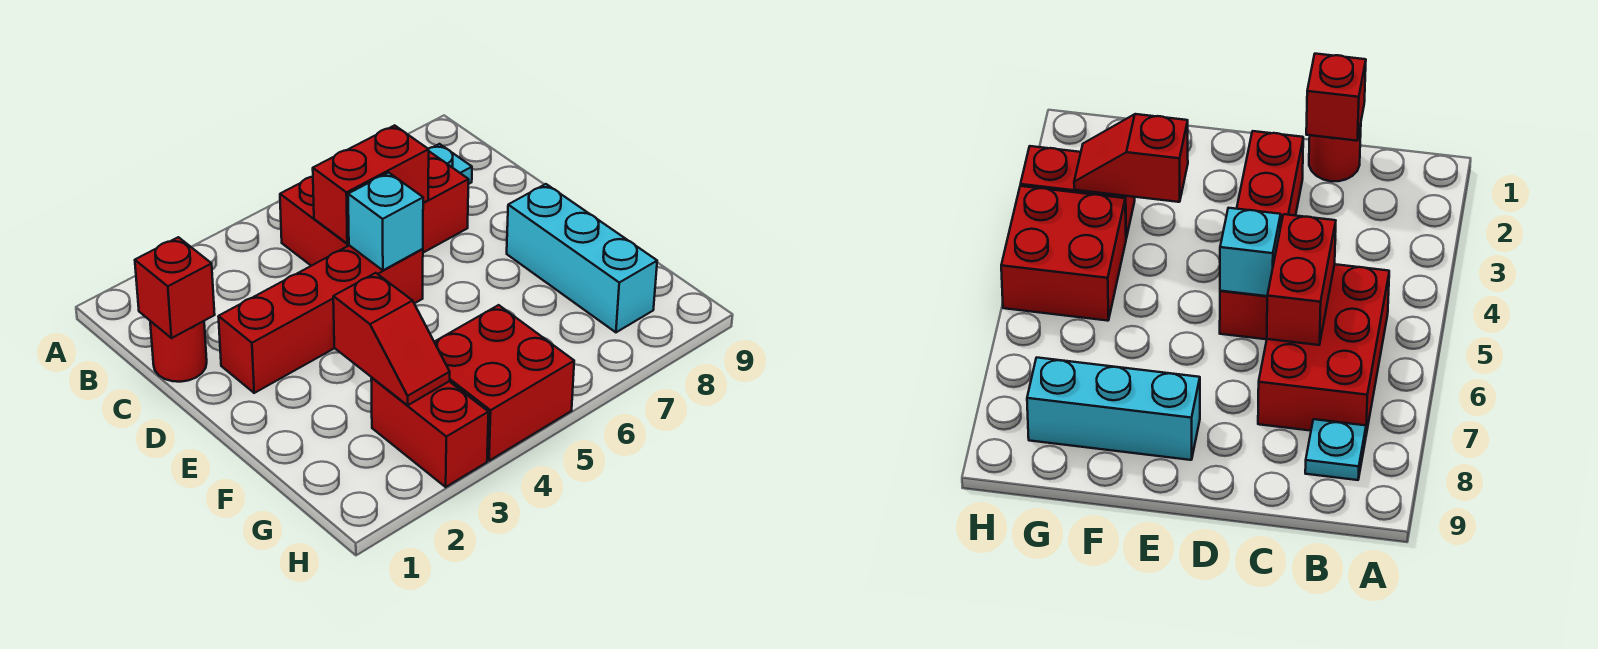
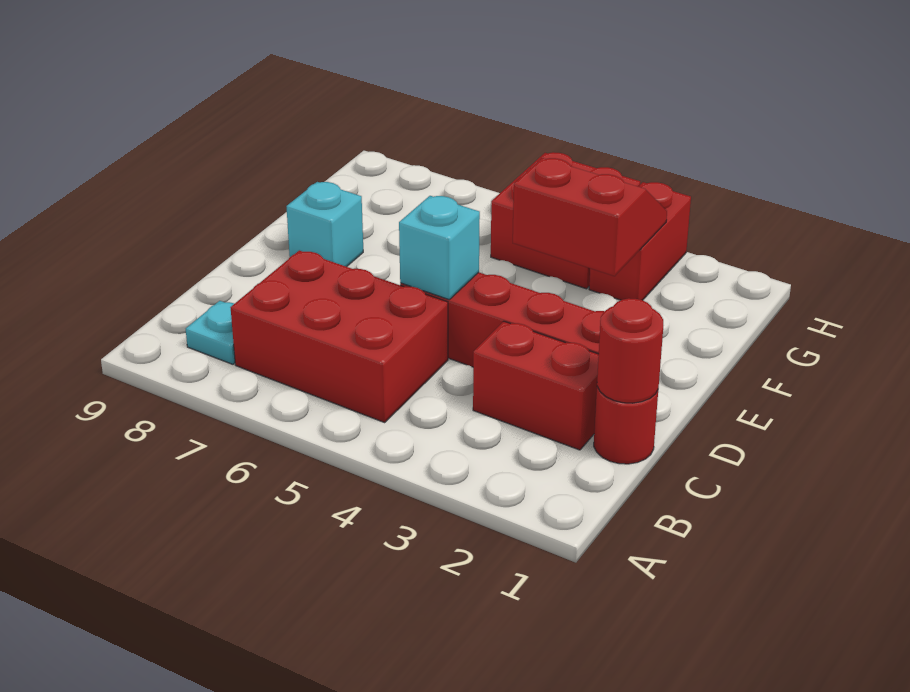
red brick C1 level 2 -> red round brick C1 level 2
red brick C5:C6 level 2 -> red brick C2:C3 level 1
cyan brick E8:G8 level 1 -> cyan brick E8 level 1
red slope F3:G3 level 2 top F -> red slope F3:G4 level 2 top F

